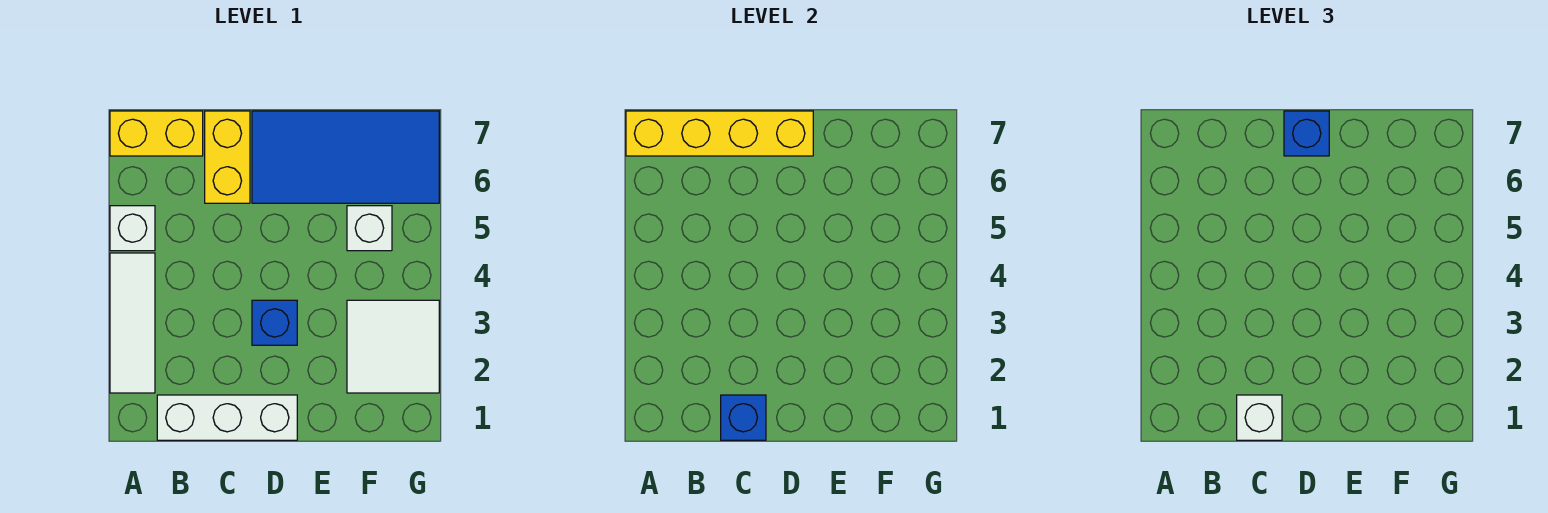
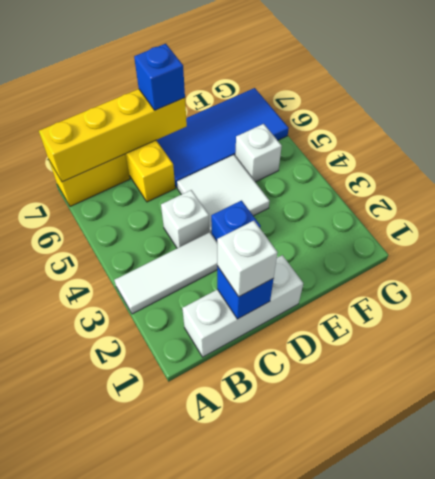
white tile A2:A4 level 1 -> white tile A3:C3 level 1
white brick A5 level 1 -> white brick C4 level 1
white tile F2:G3 level 1 -> white tile D4:E5 level 1

